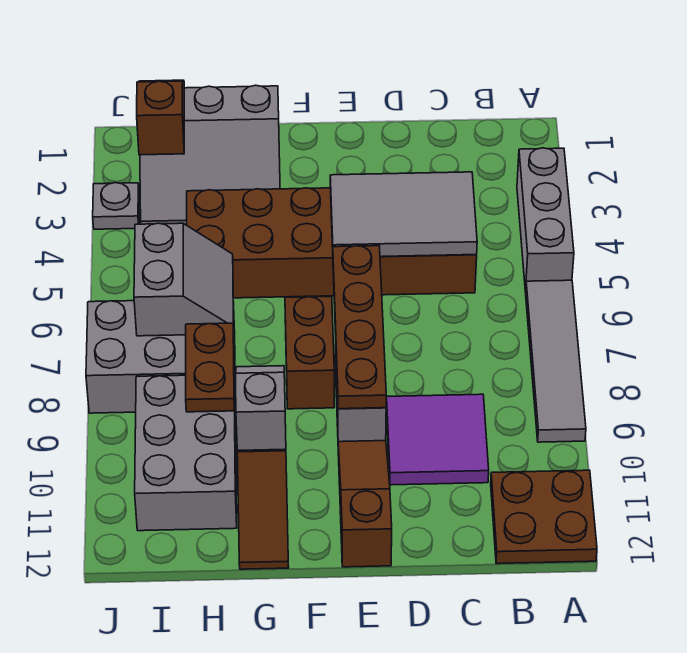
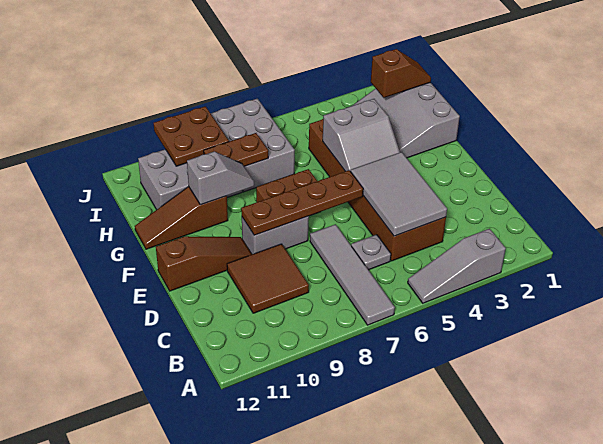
grey brick A3:A5 level 1 -> grey slope A3:A5 level 1 top 3
grey tile A6:A9 level 1 -> grey tile A7:D7 level 1
brown plate A11:B12 level 1 -> brown plate I9:J10 level 2
purple tile C9:D10 level 1 -> brown tile C9:D10 level 1
grey slope H6:I7 level 2 top I -> grey slope F4:G5 level 2 top G
grey plate J3 level 1 -> grey plate C6 level 1

